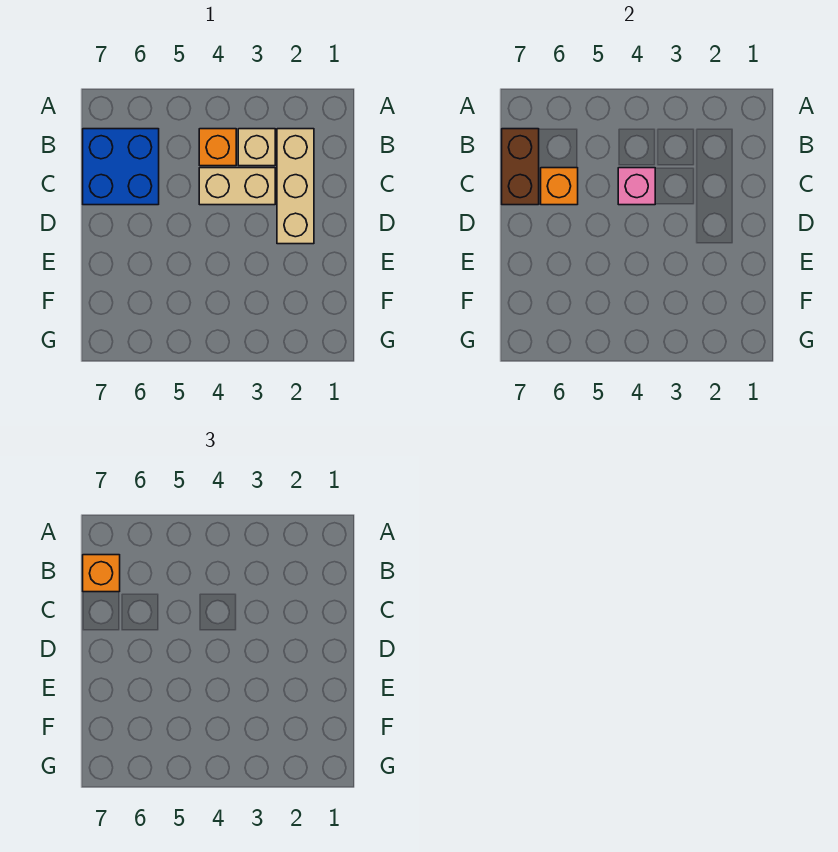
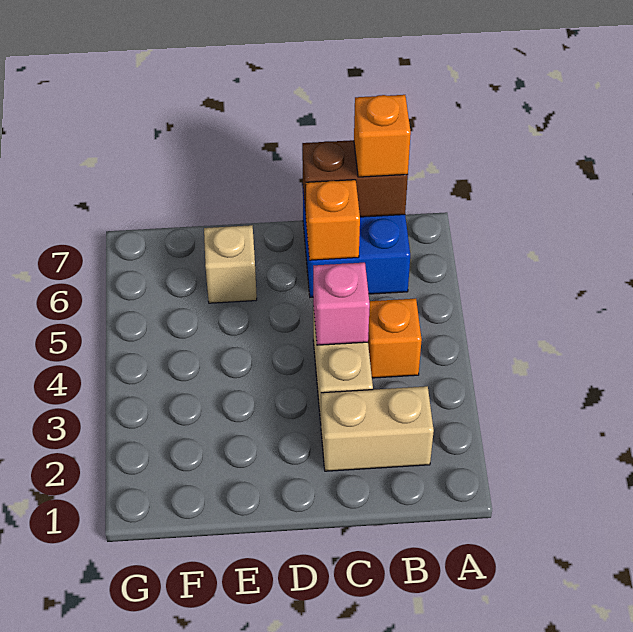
tan brick B2:D2 level 1 -> tan brick B2:C2 level 1
tan brick B3 level 1 -> tan brick E6 level 1

